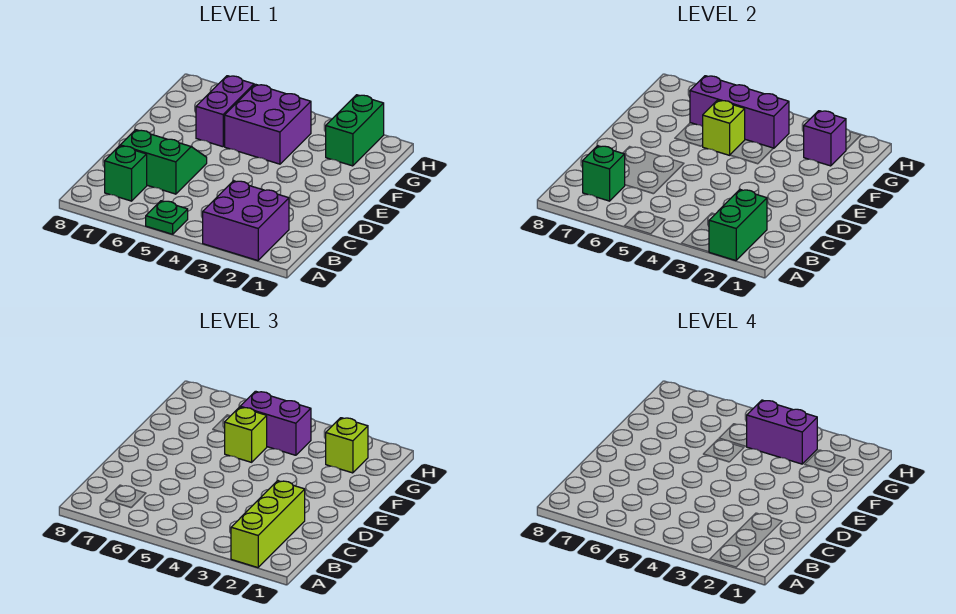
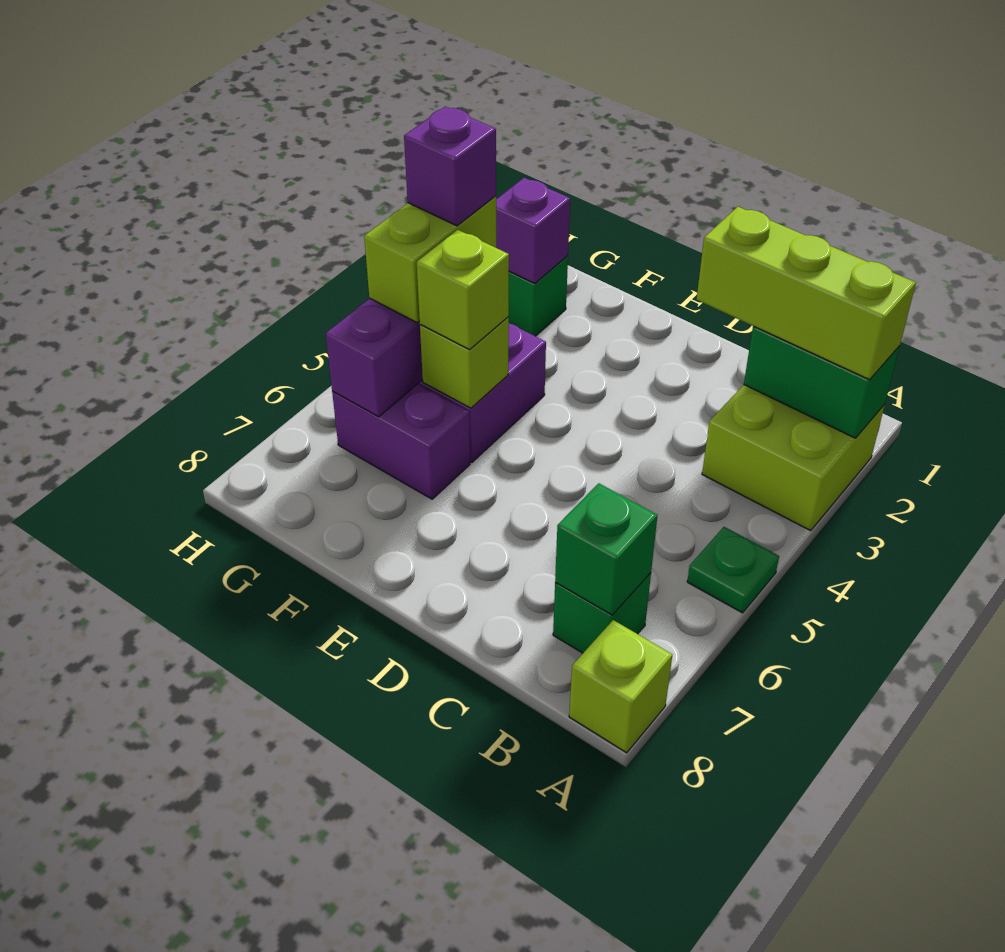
purple brick A2:B3 level 1 -> lime brick A2:B3 level 1
green slope C6:D7 level 1 top C -> none
lime brick G2 level 3 -> lime brick A8 level 1
purple brick G3:G4 level 4 -> purple brick G4 level 4
purple brick G4:G5 level 3 -> lime brick G4:G5 level 3

